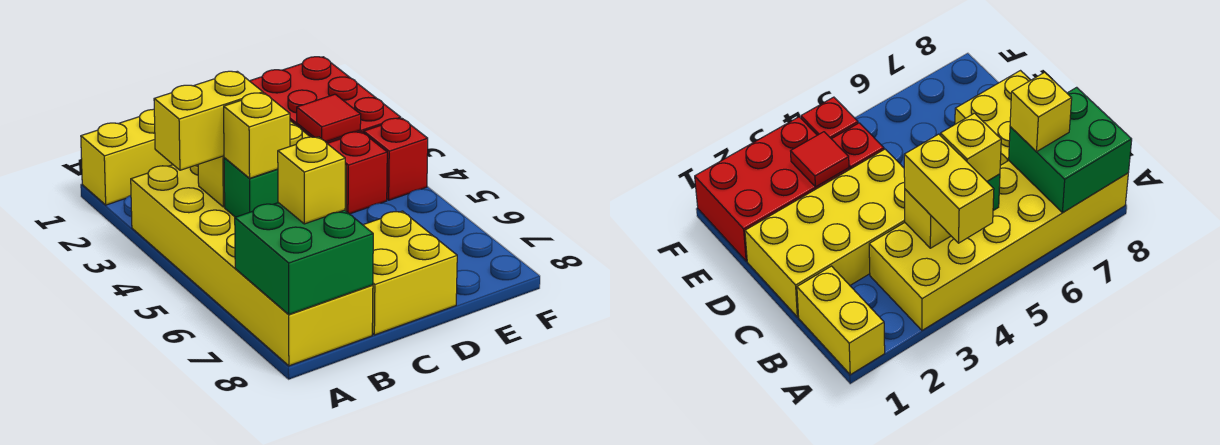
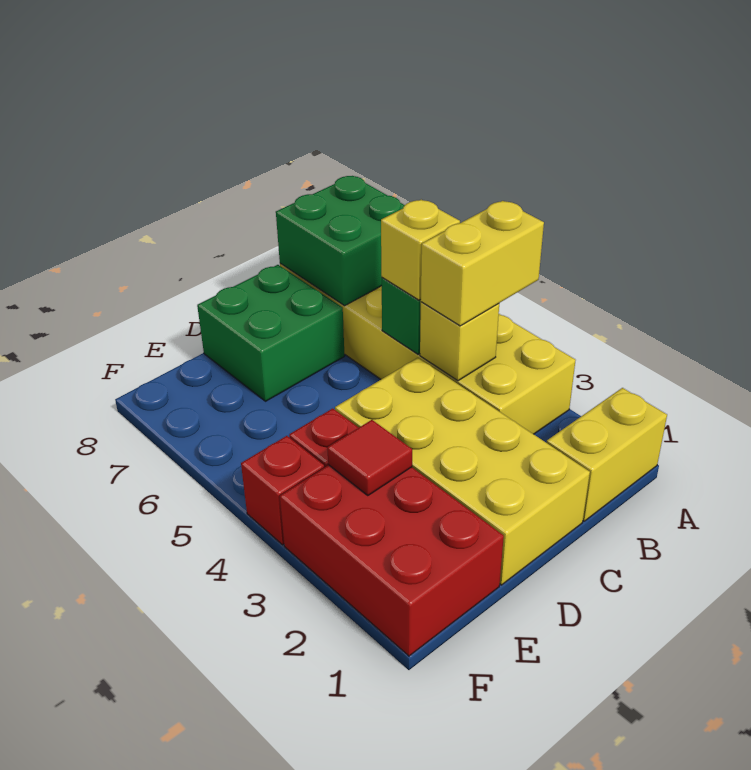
yellow brick B7 level 3 -> none
yellow brick C7:D8 level 1 -> green brick C7:D8 level 1

